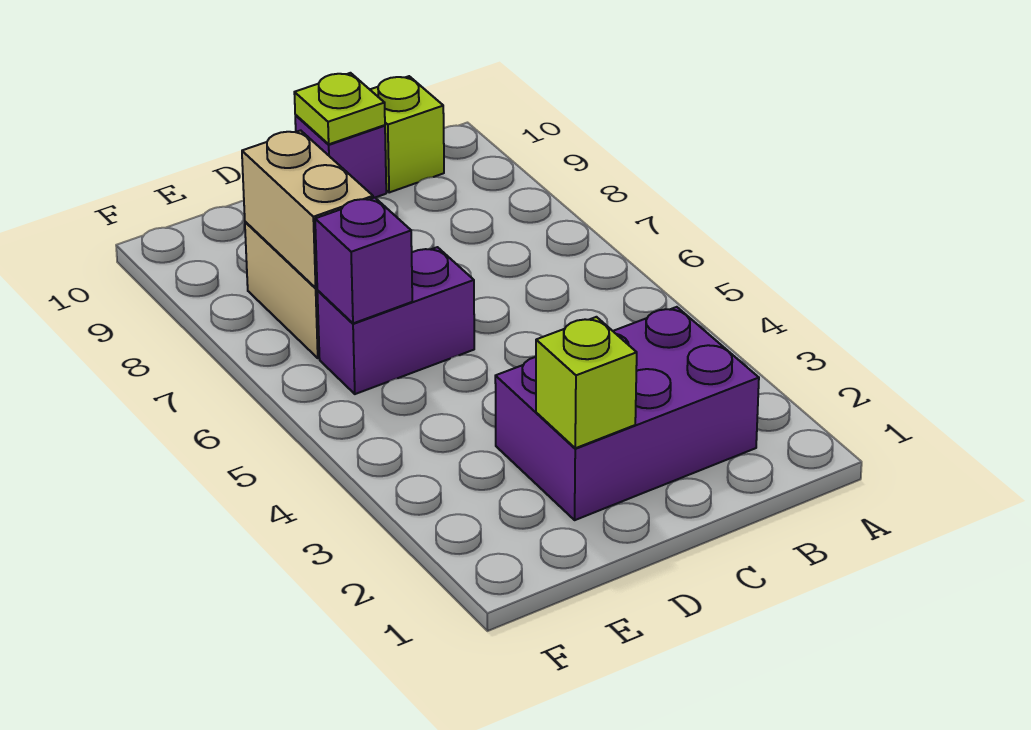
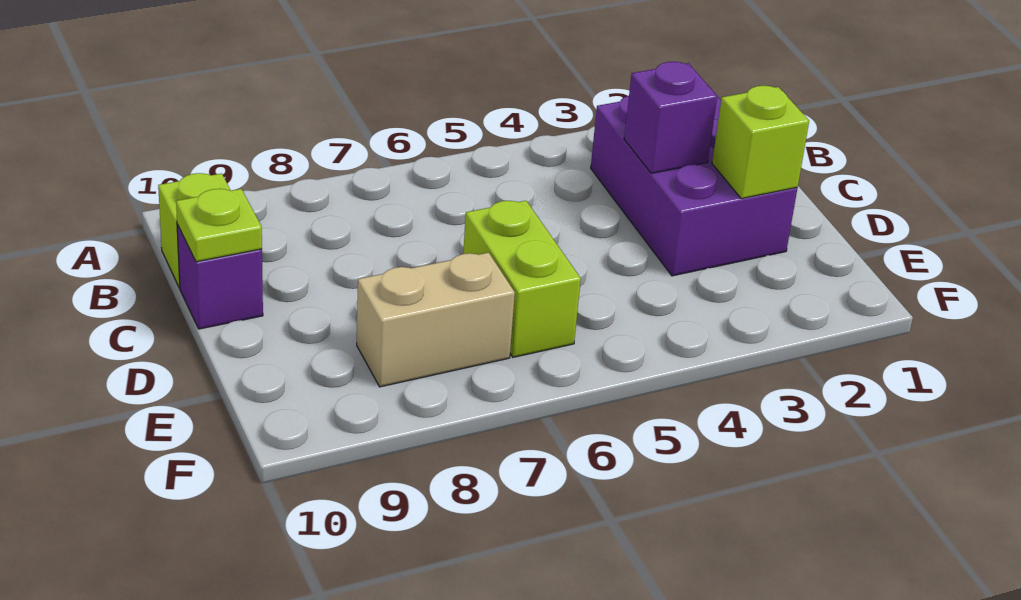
purple brick D6:E6 level 1 -> lime brick D6:E6 level 1
purple brick E6 level 2 -> purple brick C3 level 2
tan brick E7:E8 level 2 -> none

